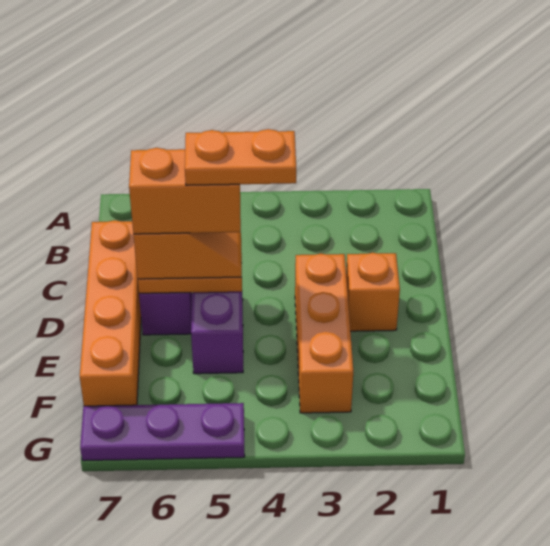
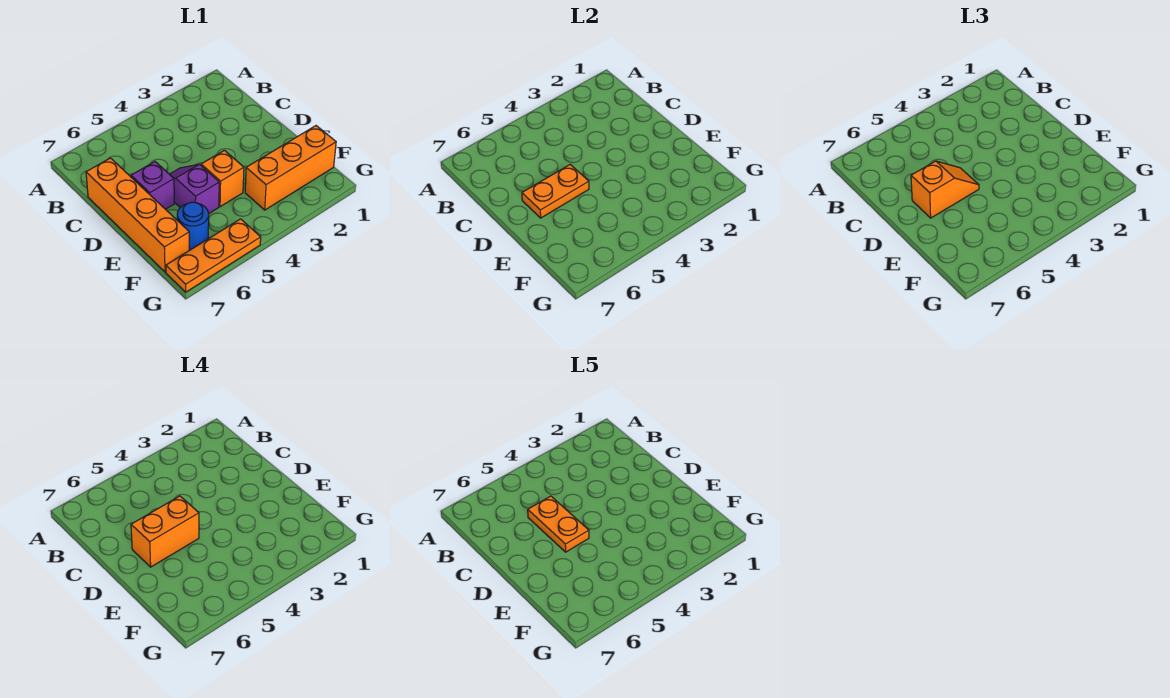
orange brick D2 level 1 -> orange brick E4 level 1
orange brick D3:F3 level 1 -> orange brick F1:F3 level 1
orange plate D4:D5 level 5 -> orange plate C5:D5 level 5
none -> blue round brick F6 level 1
purple plate G5:G7 level 1 -> orange plate G5:G7 level 1

